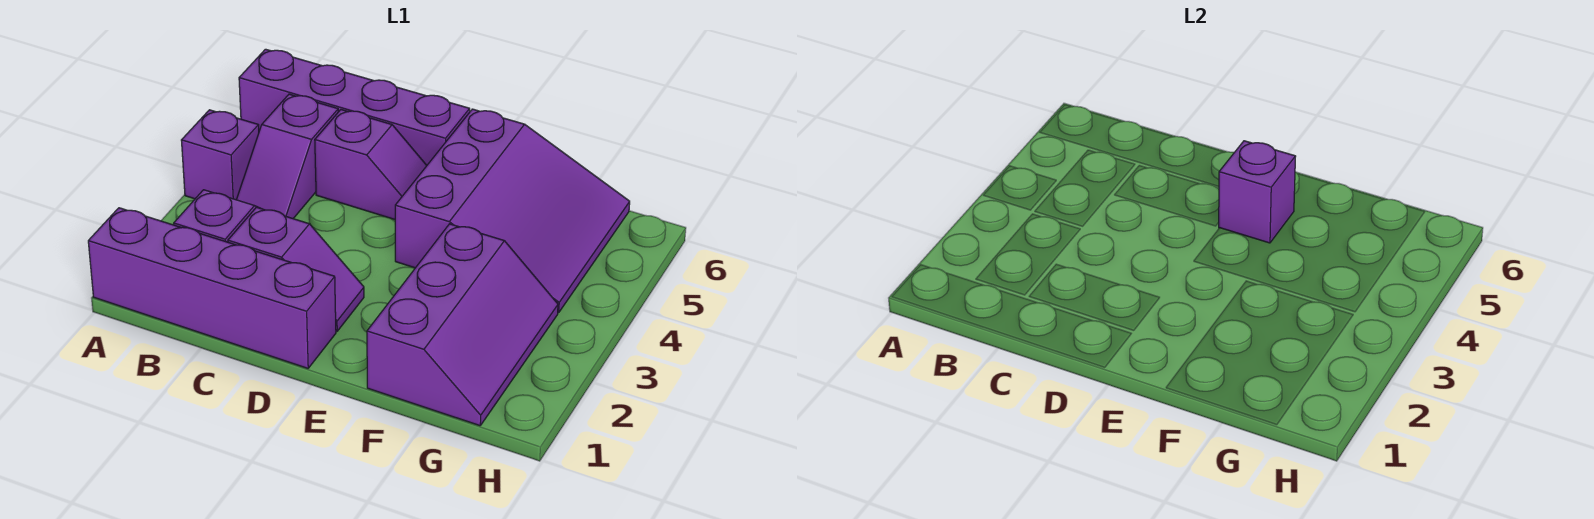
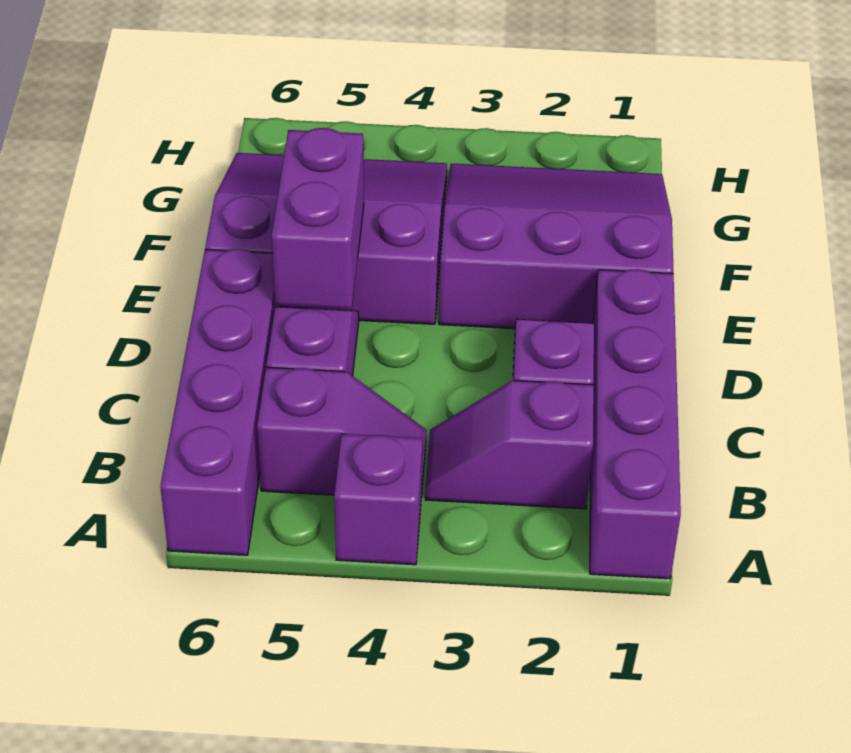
purple brick E5 level 2 -> purple brick D5:E5 level 2
purple slope F1:G3 level 1 top F -> purple slope E1:G3 level 1 top E

